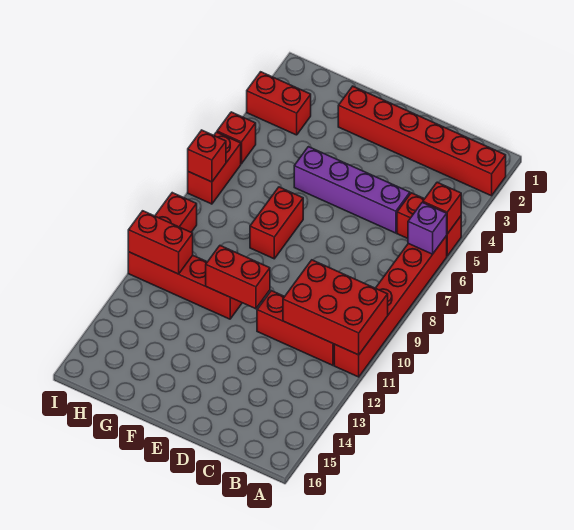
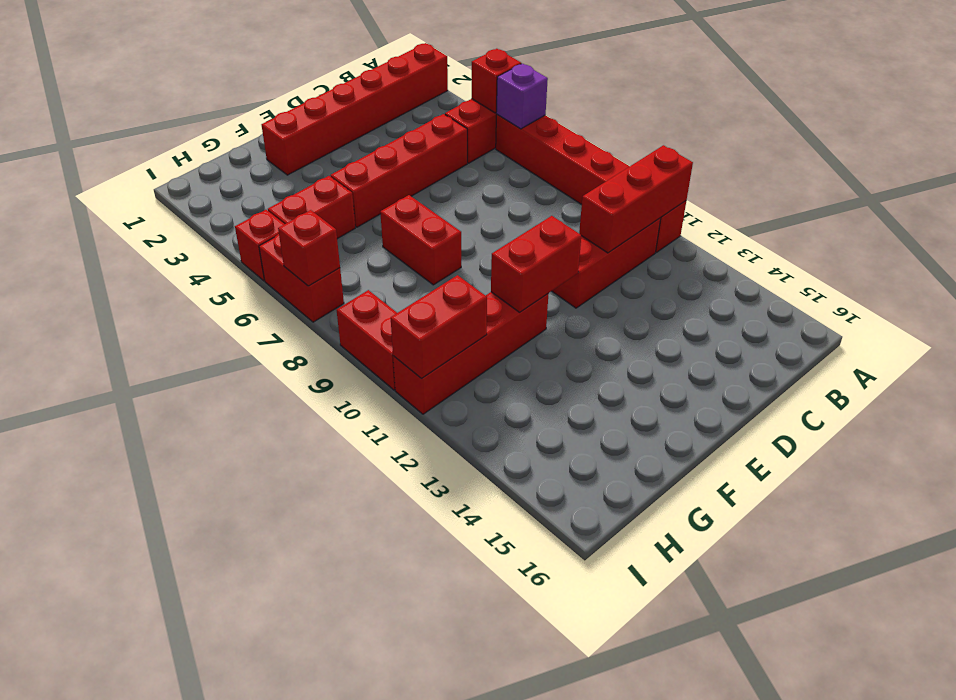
red brick A10:C11 level 2 -> red brick A11:C11 level 2
purple brick C5:F5 level 1 -> red brick C5:F5 level 1
red brick H3:I3 level 1 -> red brick G5:H5 level 1

